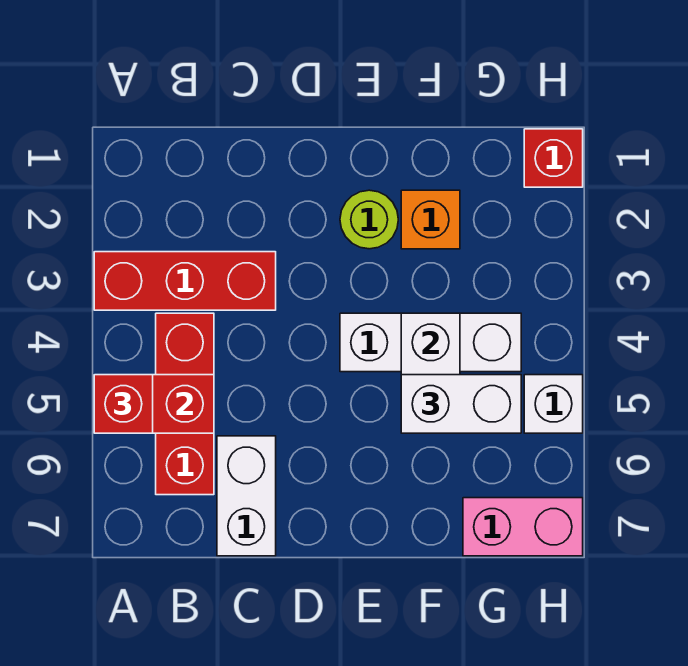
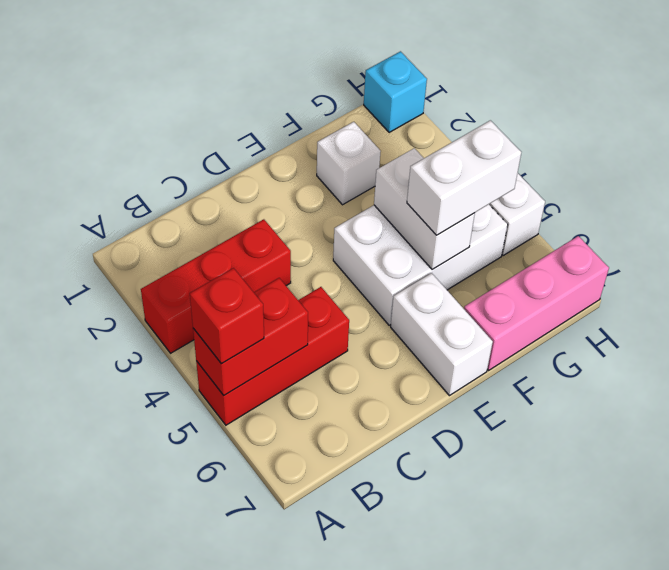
red brick B4:B6 level 1 -> red brick A5:C5 level 1
white brick C6:C7 level 1 -> white brick E6:E7 level 1
lime round brick E2 level 1 -> none
white brick E4:G4 level 1 -> white brick E4:G5 level 1
orange brick F2 level 1 -> white brick F2 level 1
pink brick G7:H7 level 1 -> pink brick F7:H7 level 1
red brick H1 level 1 -> cyan brick H1 level 1

